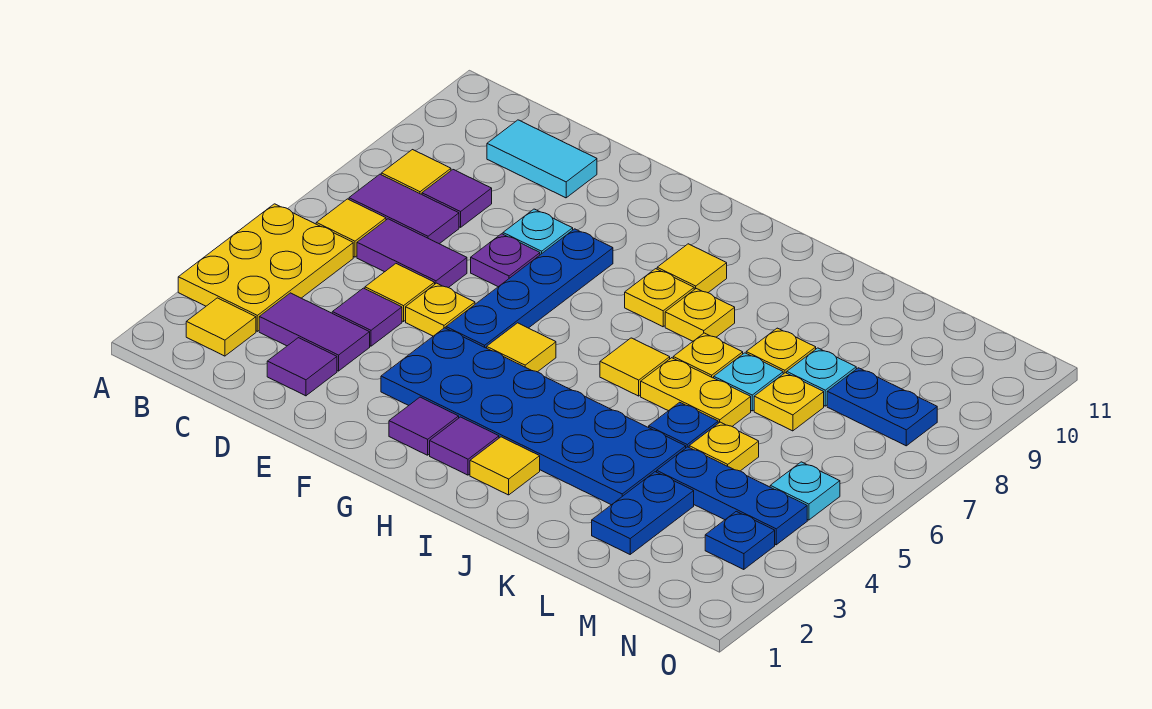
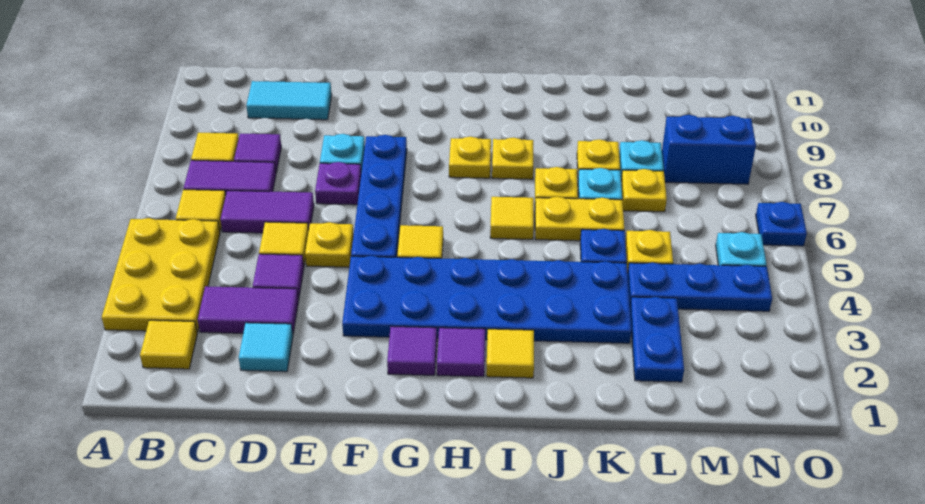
purple tile D2 level 1 -> cyan tile D2 level 1
yellow tile H9 level 1 -> none
blue plate M8:N8 level 1 -> blue brick M8:N8 level 1
blue plate N3 level 1 -> blue plate O6 level 1

